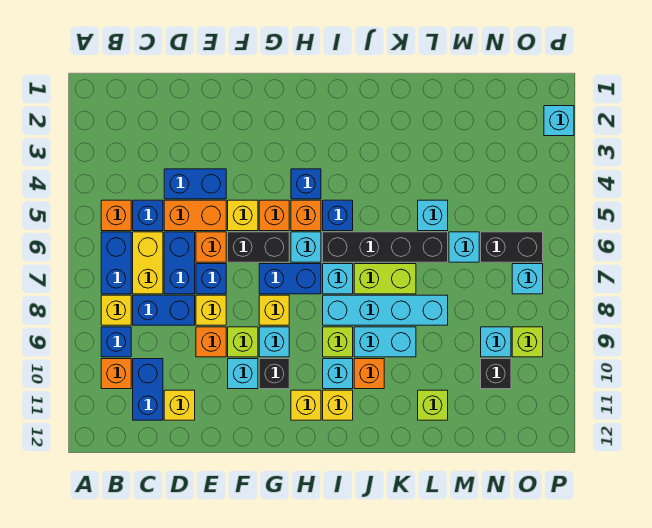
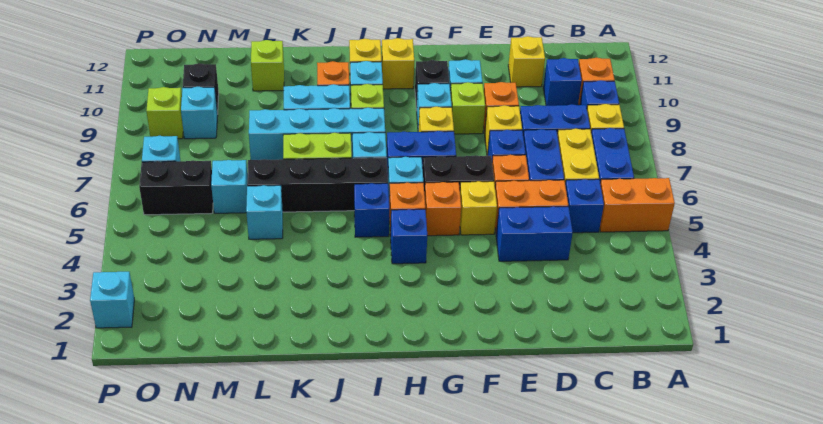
orange brick B5 level 1 -> orange brick A5:B5 level 1
blue brick C10:C11 level 1 -> blue brick C10 level 1

